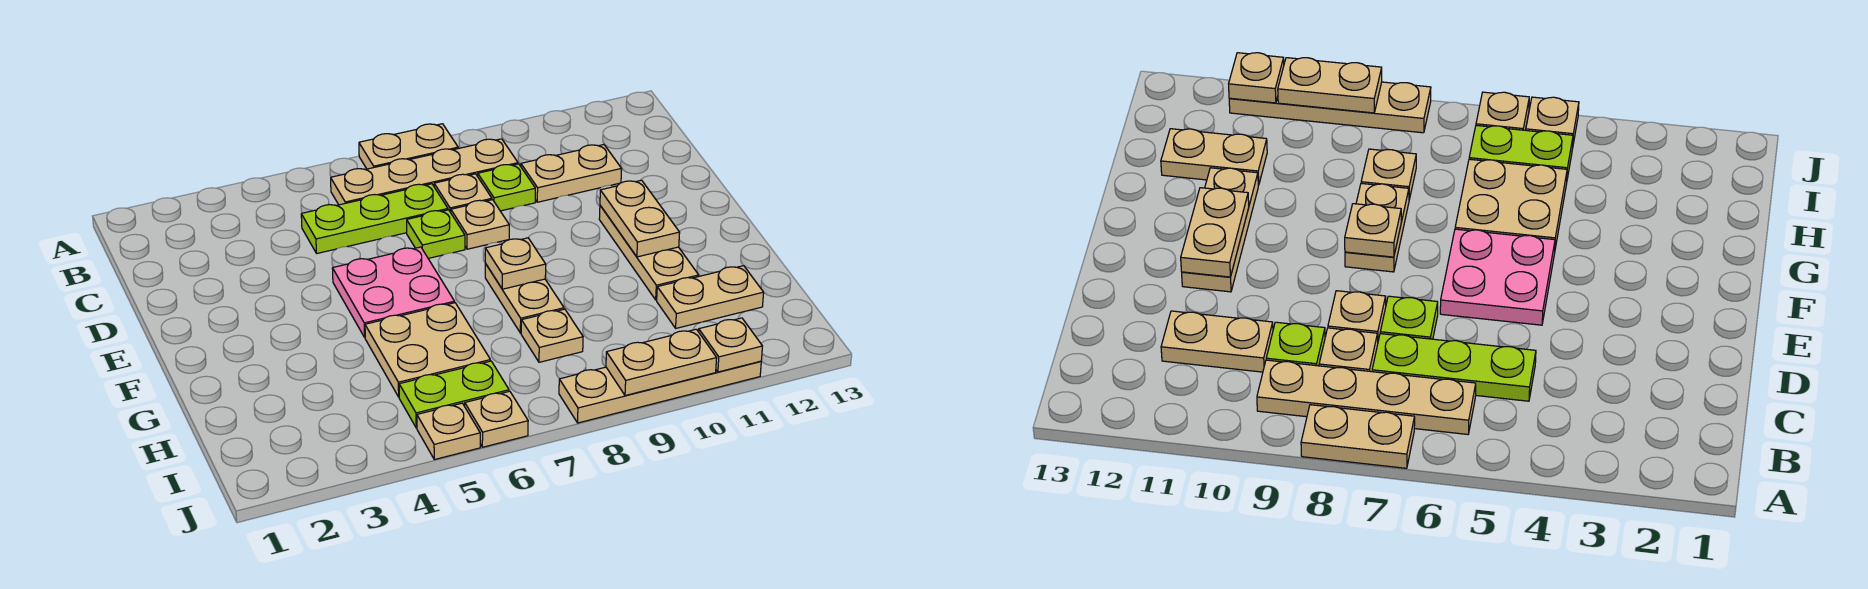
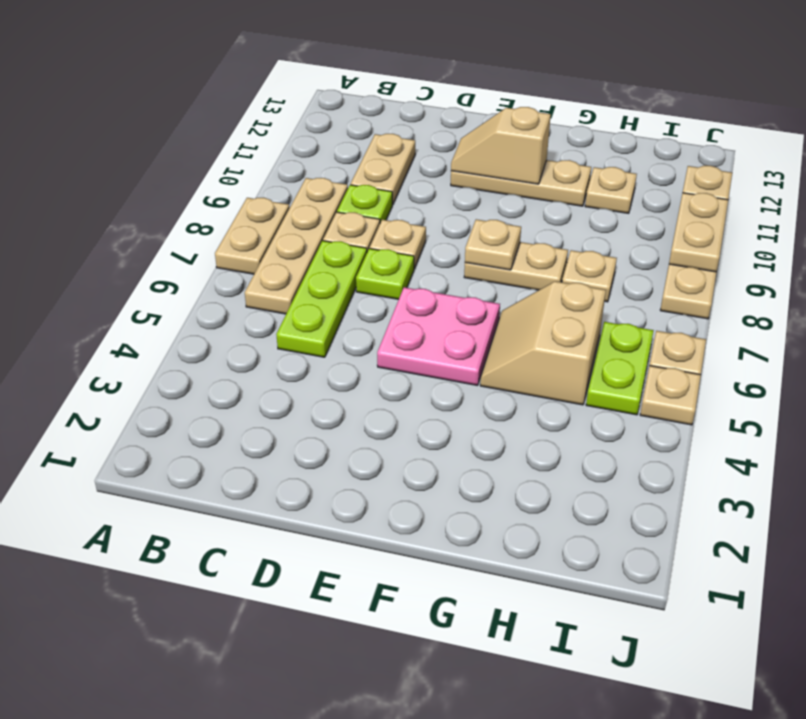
tan plate E11:F11 level 2 -> tan slope E11:F11 level 2 top F
tan plate G5:H6 level 1 -> tan slope G5:H6 level 1 top H
tan plate H11:H12 level 1 -> tan plate H11 level 1

